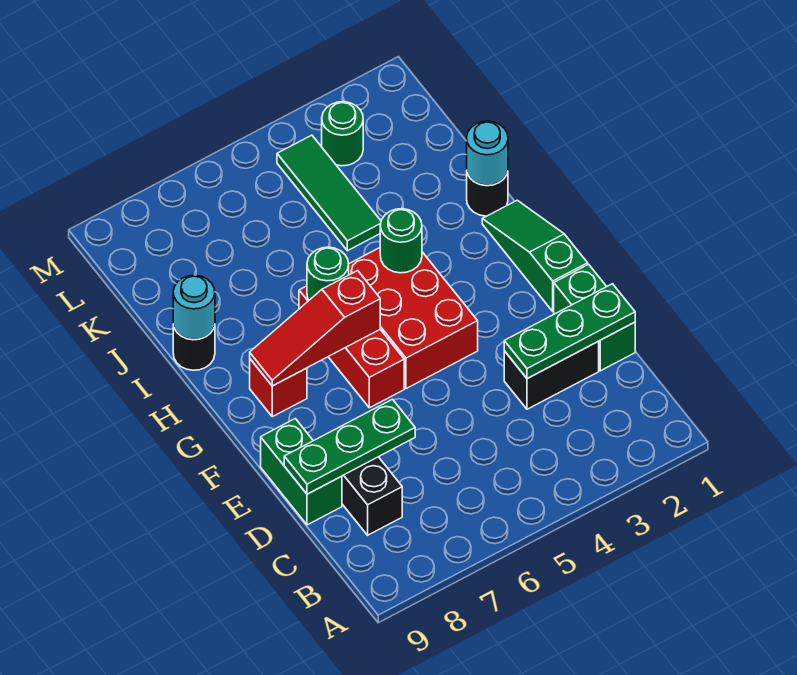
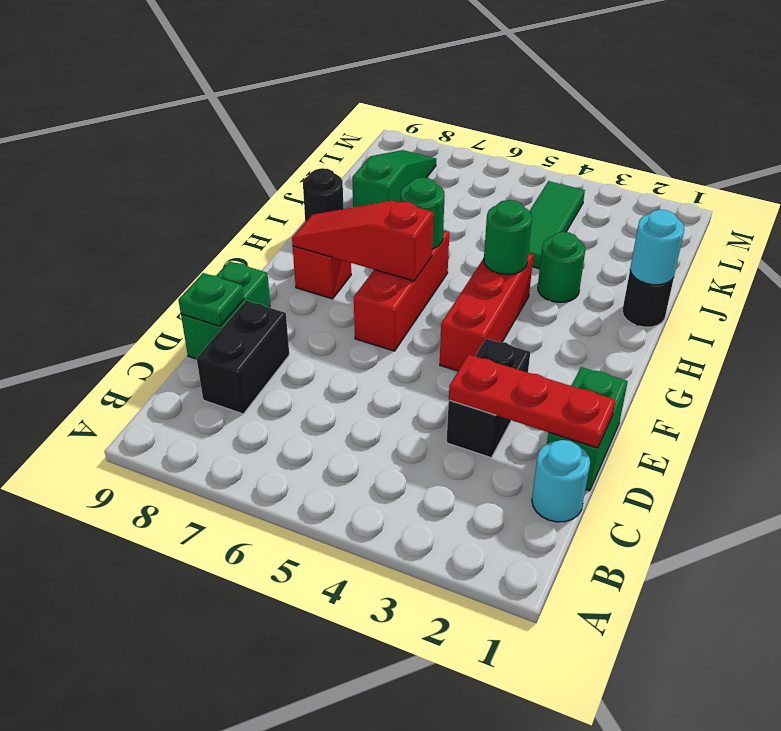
green plate D1:D3 level 2 -> red plate D1:D3 level 2
black brick D2:D3 level 1 -> black brick D3:E3 level 1
green plate D7:D9 level 2 -> green plate D9 level 2
green slope F1:H1 level 1 top F -> green slope J8:L8 level 1 top J
red brick F4:H5 level 1 -> red brick F4:H4 level 1
cyan round brick I9 level 2 -> cyan round brick C1 level 1
green round brick L3 level 1 -> green round brick I3 level 1

